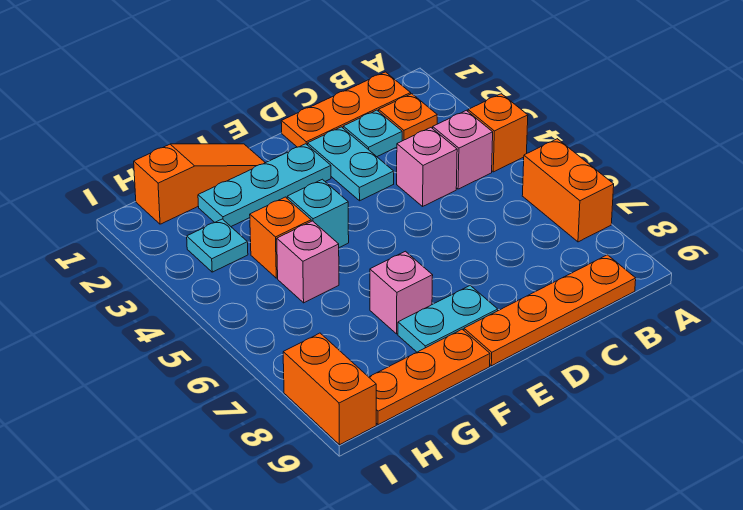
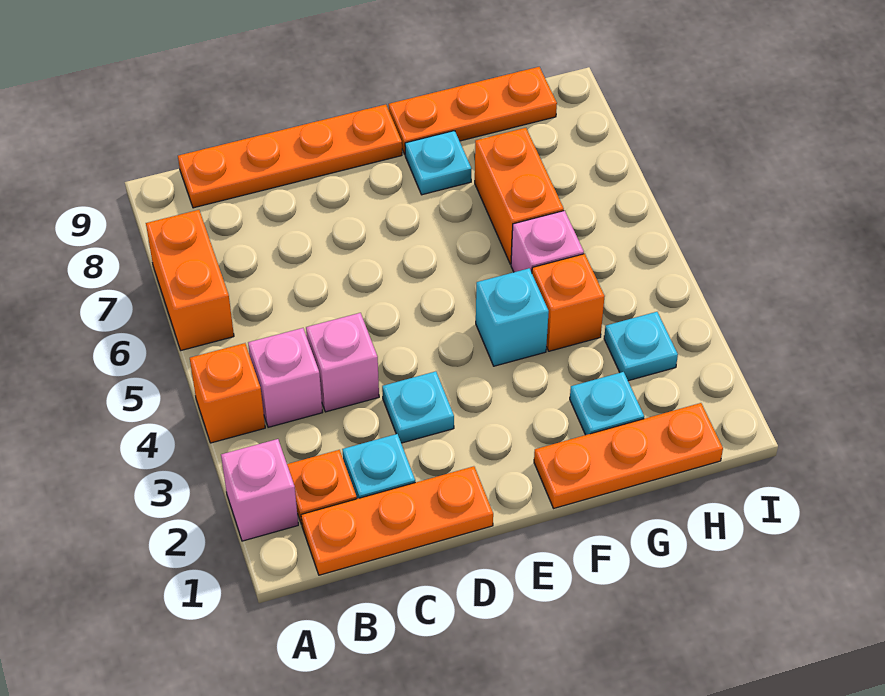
cyan plate D2:D3 level 1 -> cyan plate D3 level 1
cyan plate E2:G2 level 1 -> cyan plate G2 level 1
cyan plate E8:F8 level 1 -> cyan plate F8 level 1
orange slope F1:H1 level 1 top H -> orange plate F1:H1 level 1
pink brick F7 level 1 -> pink brick A2 level 1
orange brick I8:I9 level 1 -> orange brick G6:G7 level 1

